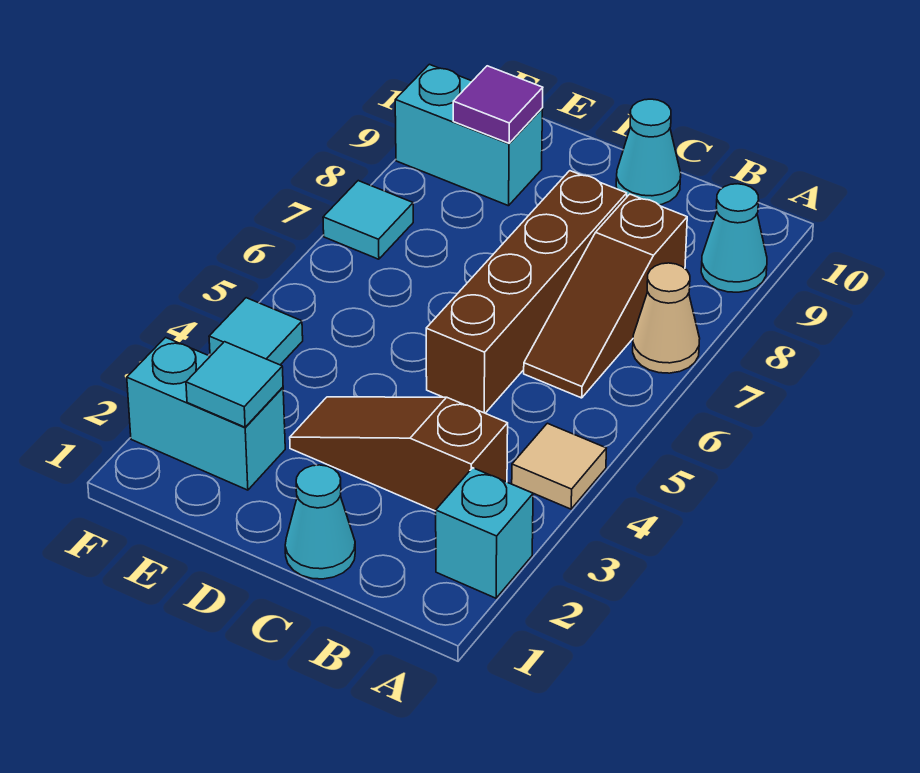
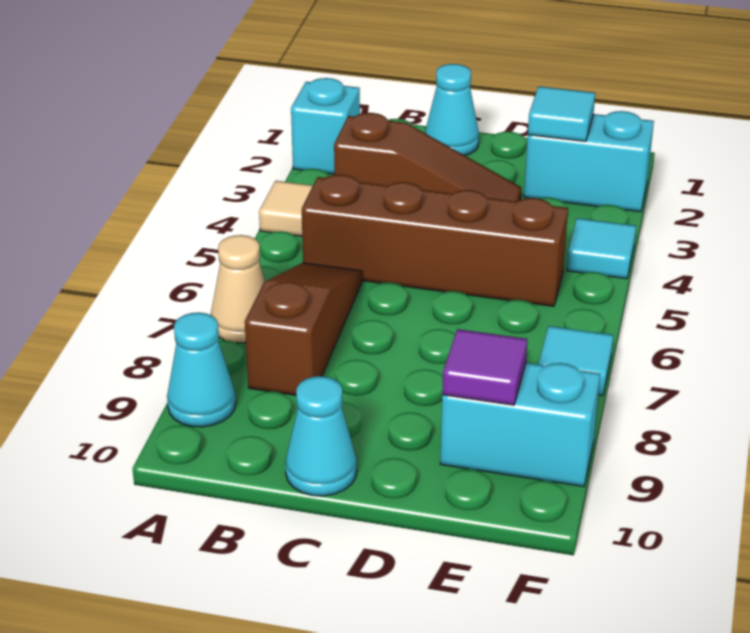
brown brick C5:C8 level 1 -> brown brick B5:E5 level 1

